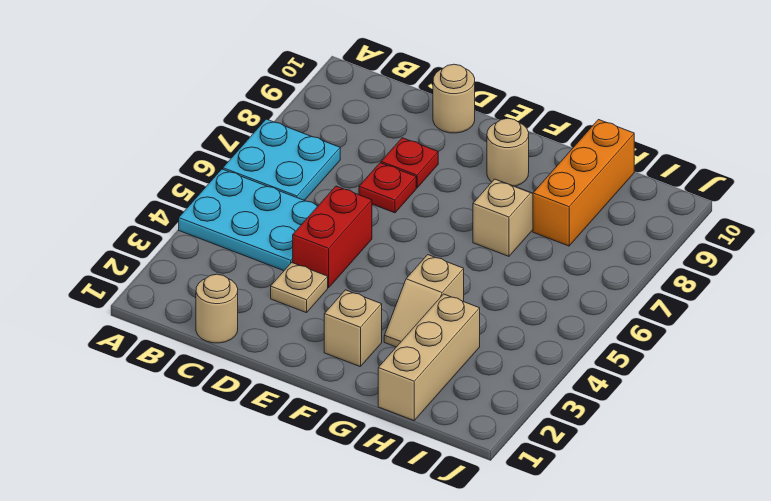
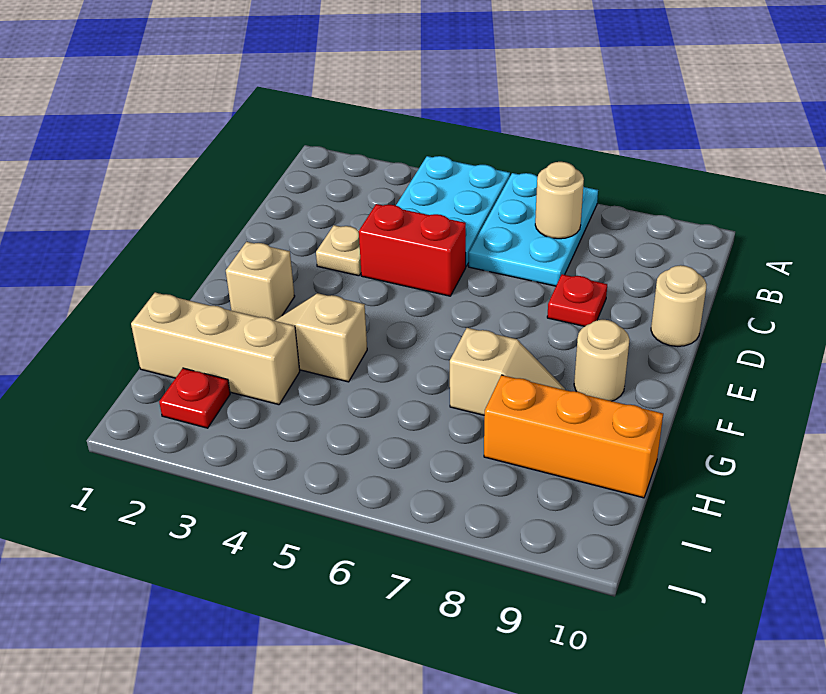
cyan plate A6:B7 level 1 -> cyan plate A6:C7 level 1
tan round brick C1 level 1 -> tan round brick B7 level 2
red plate D7 level 1 -> red plate I2 level 1

